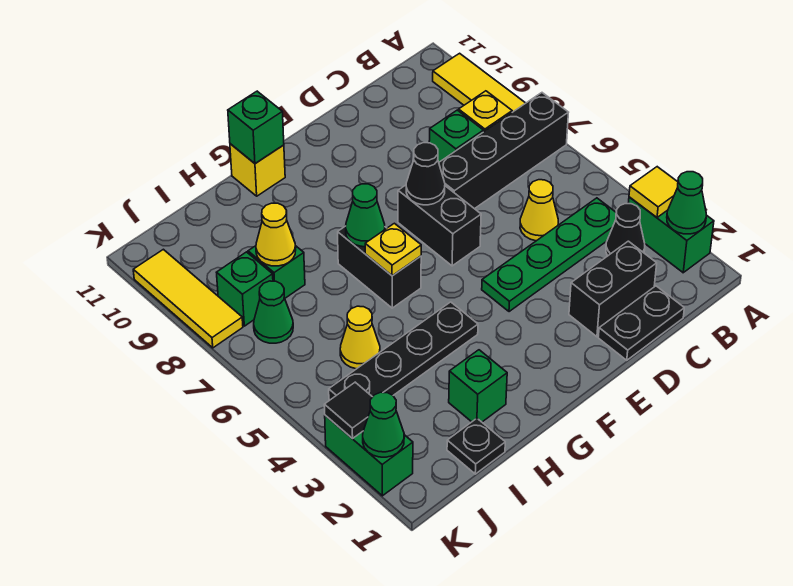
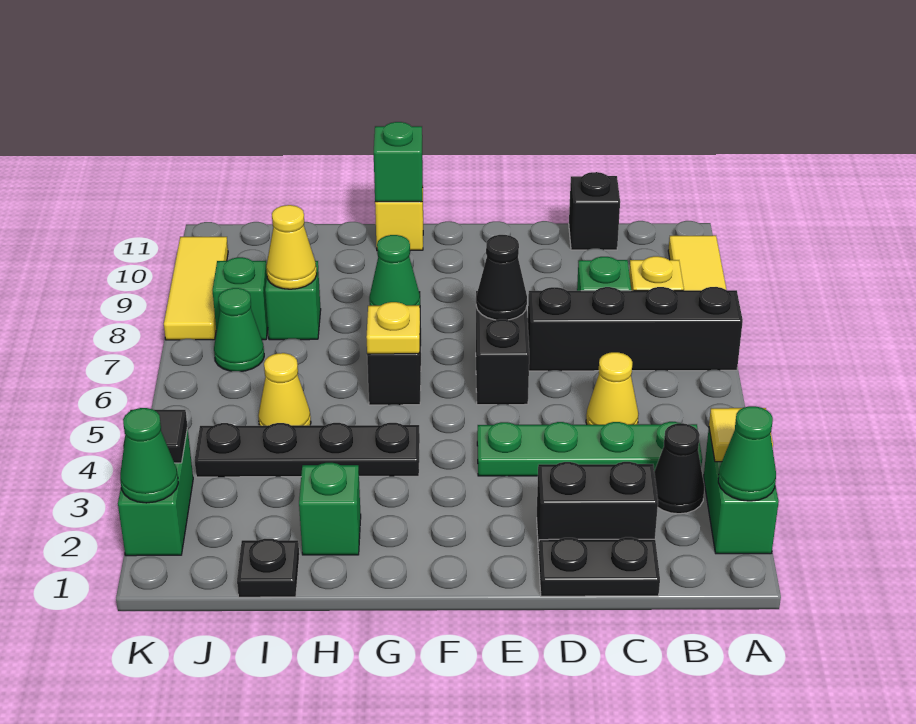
none -> black brick C11 level 1

